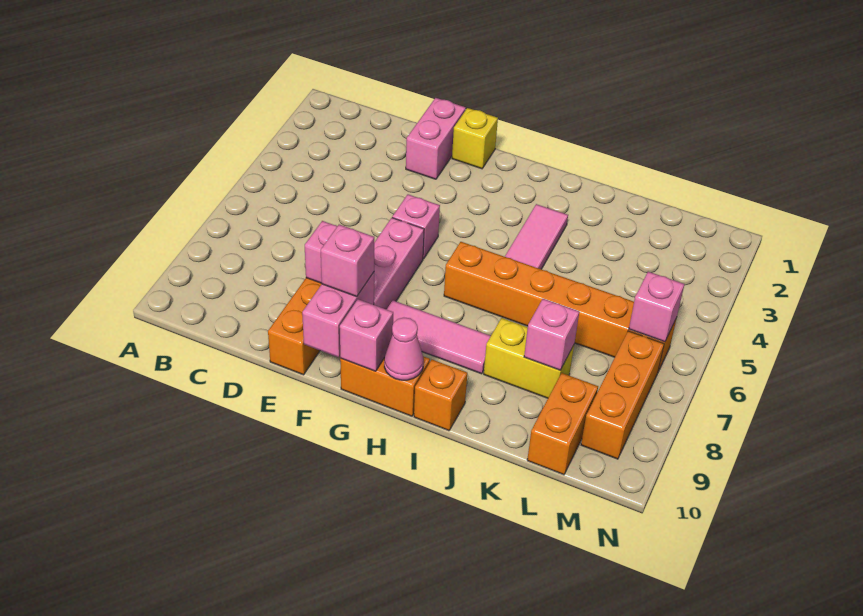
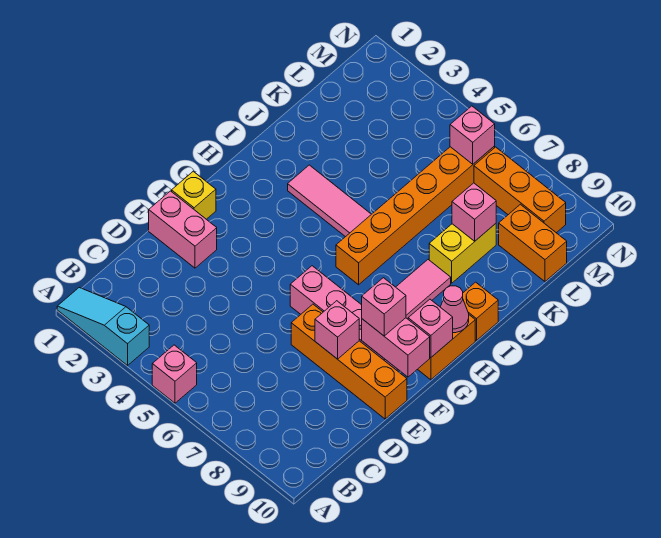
none -> cyan slope A1:A3 level 1 top 3
pink brick F5 level 1 -> pink brick A5 level 1

